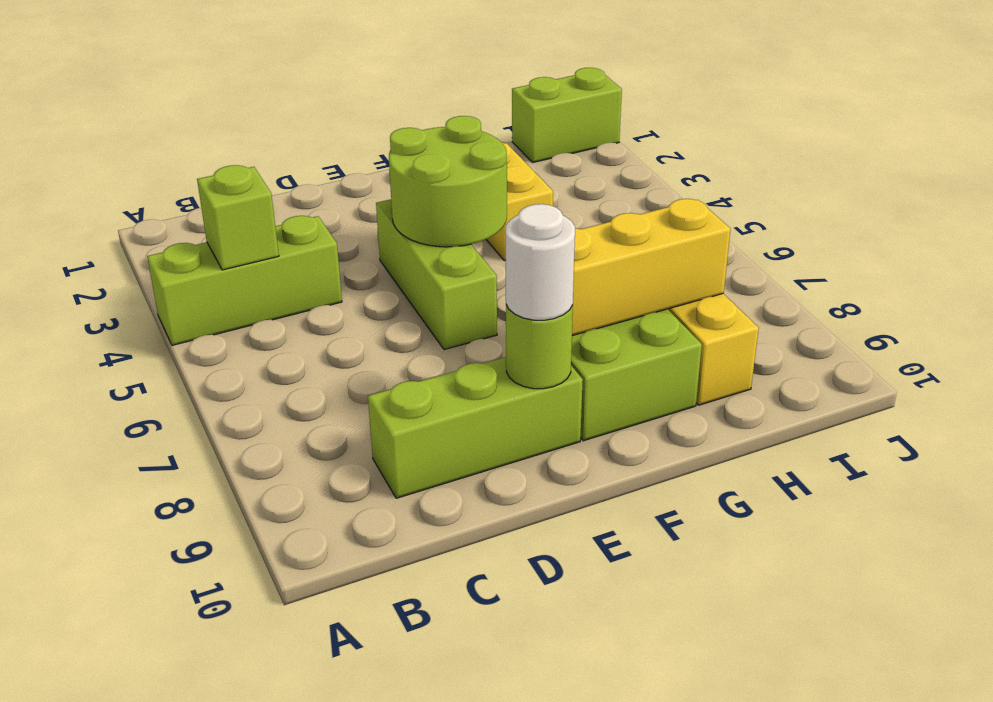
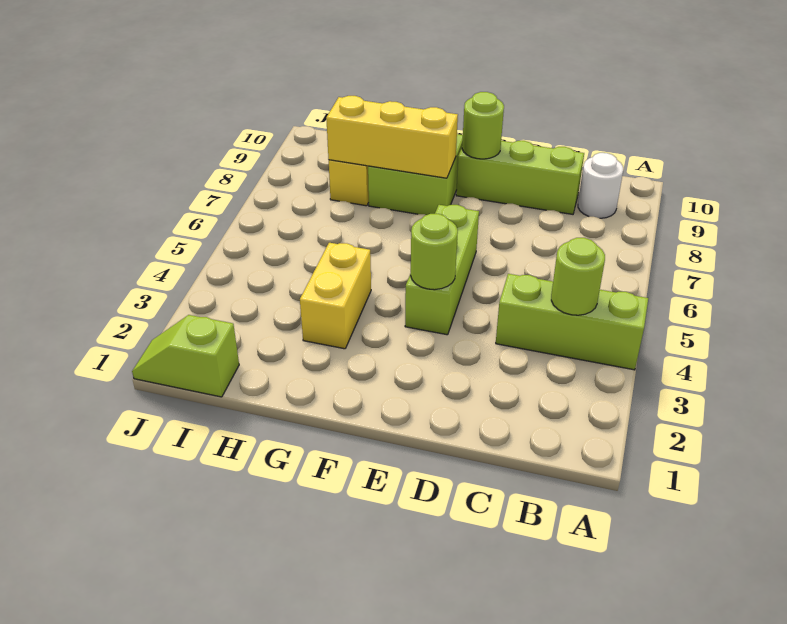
lime brick B4 level 2 -> lime round brick B4 level 2
lime round brick E4:F5 level 2 -> lime round brick E4 level 2
white round brick E9 level 3 -> white round brick B9 level 1
lime brick I1:J1 level 1 -> lime slope I1:J1 level 1 top I

